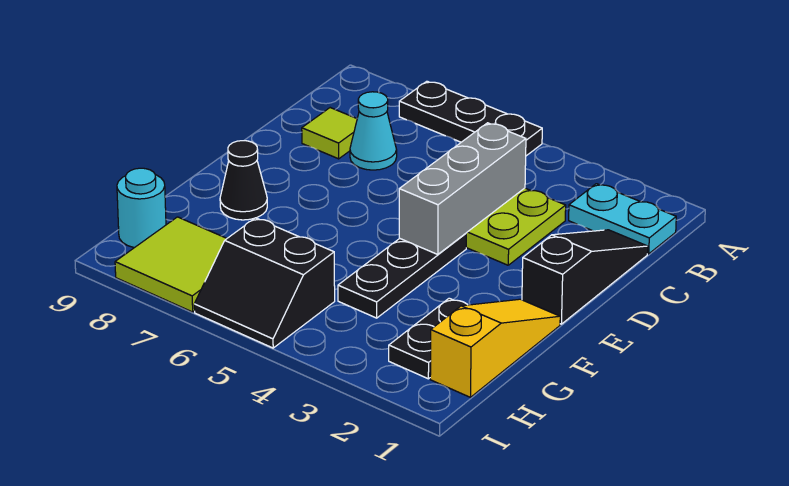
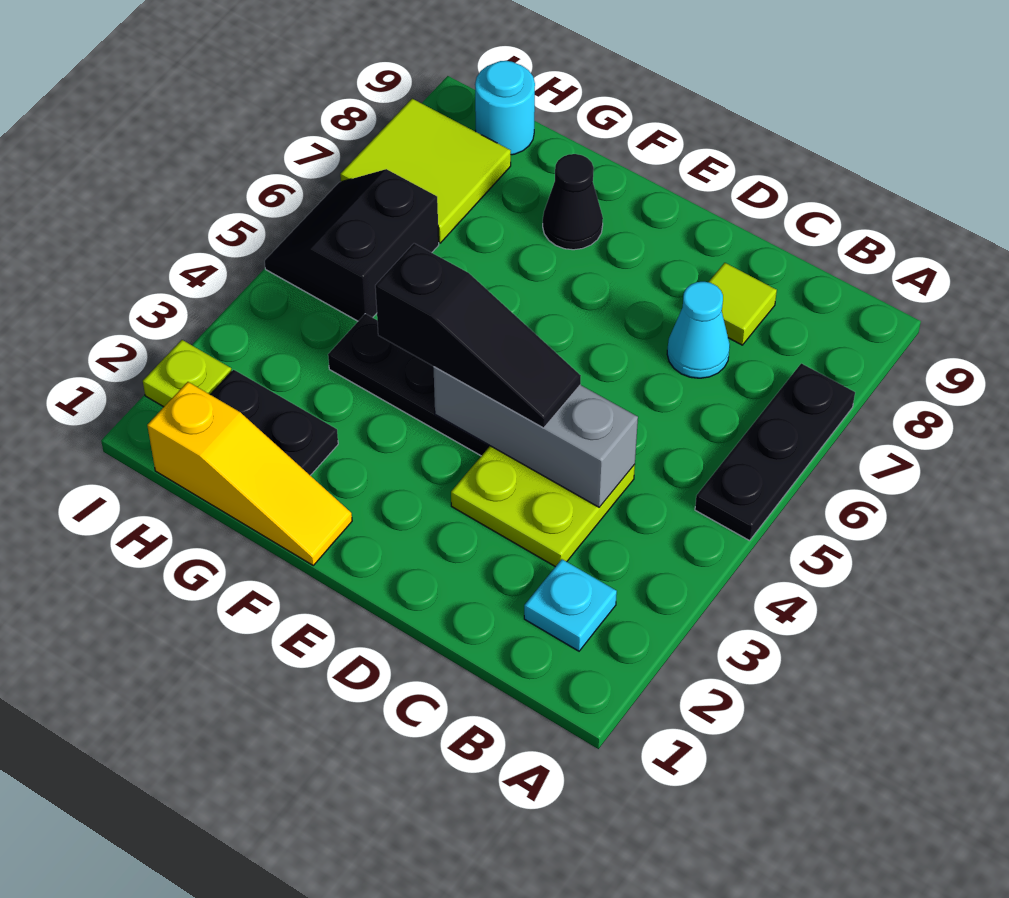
cyan plate B1:B2 level 1 -> cyan plate B2 level 1
black slope C1:E1 level 1 top E -> black slope D4:F4 level 3 top F
none -> lime plate I2 level 1

